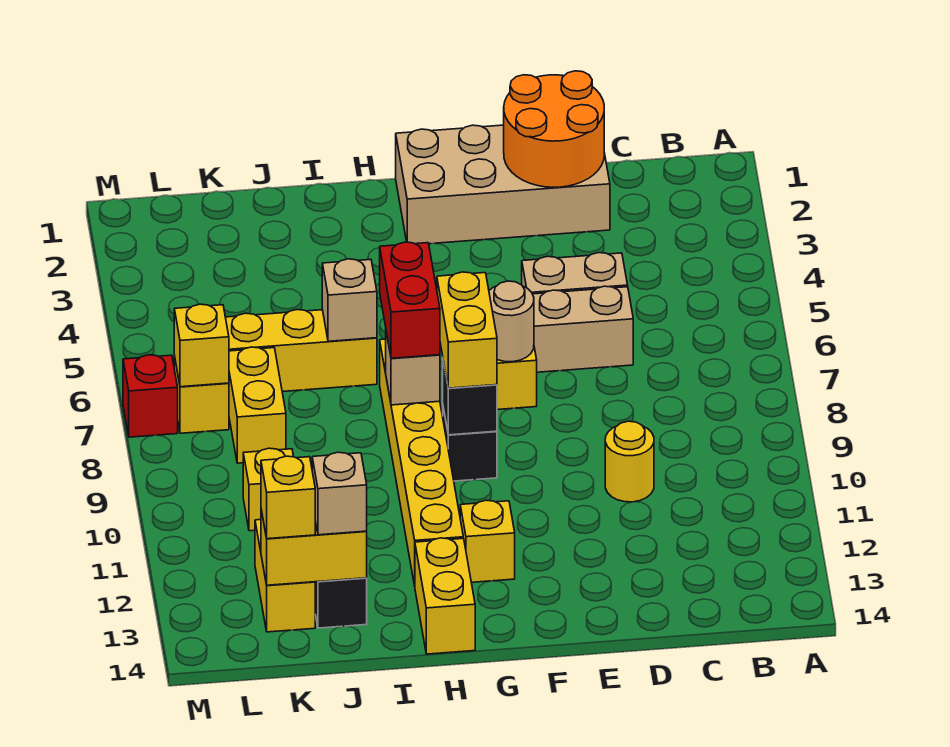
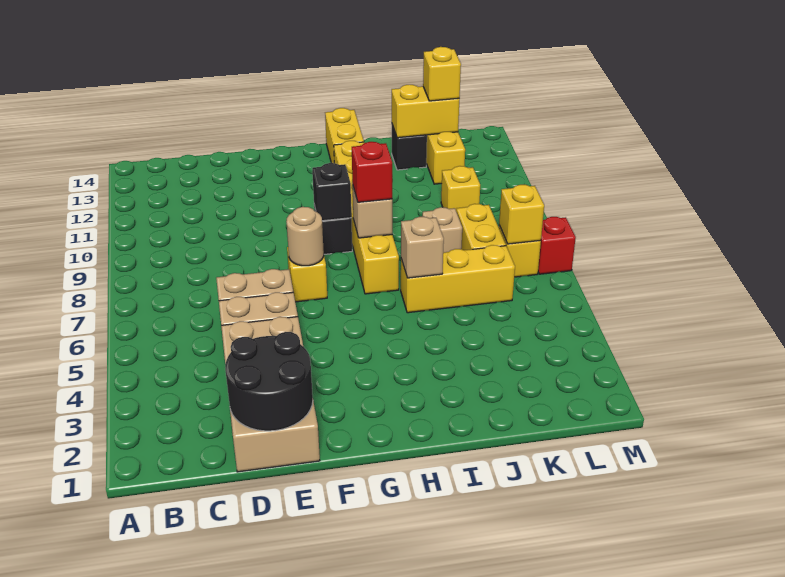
tan brick D1:G2 level 1 -> tan brick D1:E4 level 1
orange round brick D1:E2 level 2 -> black round brick D1:E2 level 2
yellow round brick D10 level 1 -> none
yellow brick G8:G9 level 3 -> none
yellow brick G12 level 1 -> none
red brick H7:H8 level 3 -> red brick H8 level 3
tan brick J13 level 3 -> tan brick J8 level 1

